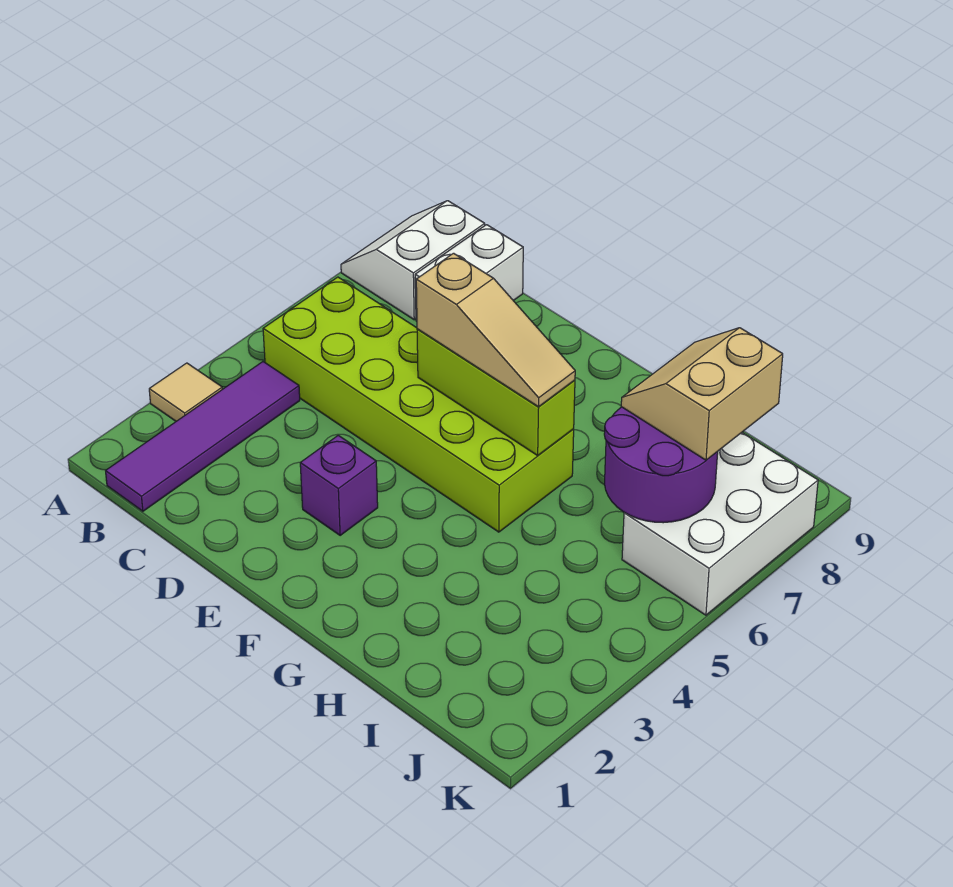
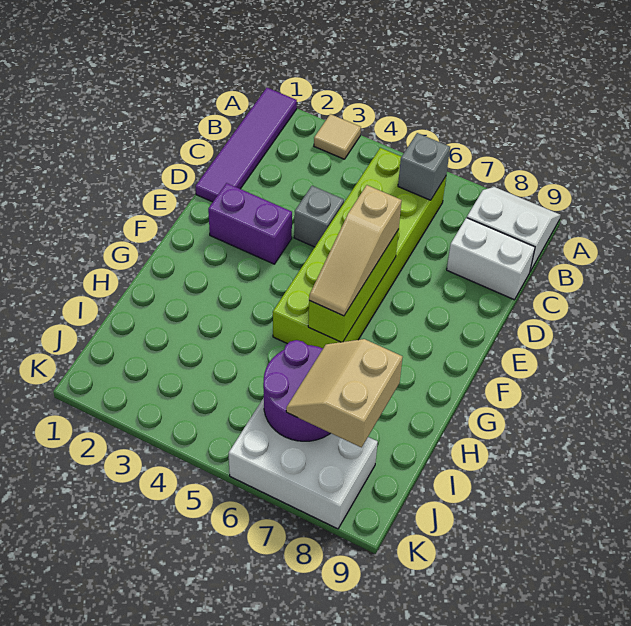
purple tile B1:B4 level 1 -> purple tile A1:D1 level 1
none -> grey brick B6 level 2
none -> grey brick D4 level 1
purple brick E3 level 1 -> purple brick E2:E3 level 1
tan slope I7:J8 level 3 top J -> tan slope I7:J8 level 3 top 8

